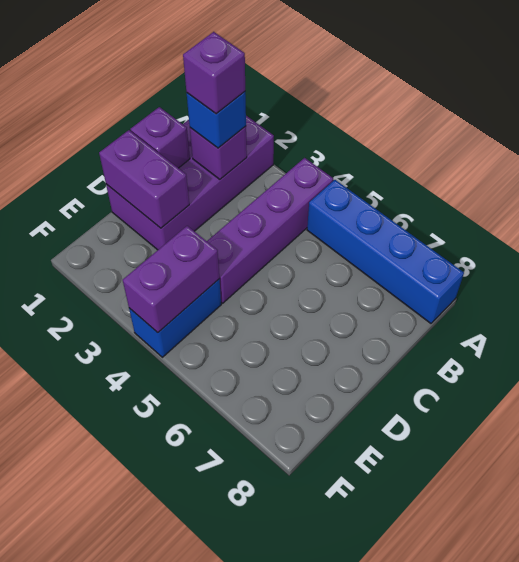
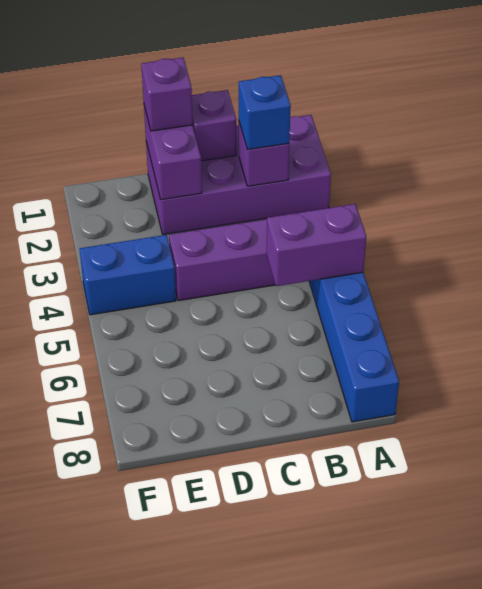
purple brick B2 level 4 -> purple brick D1 level 3
purple brick E4:F4 level 2 -> purple brick A5:B5 level 2

